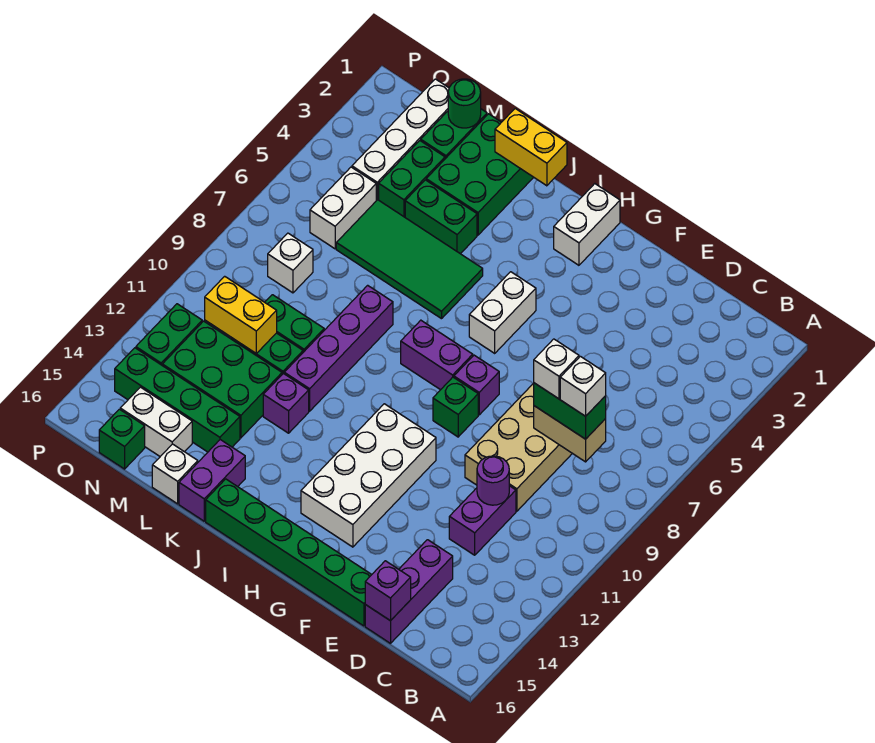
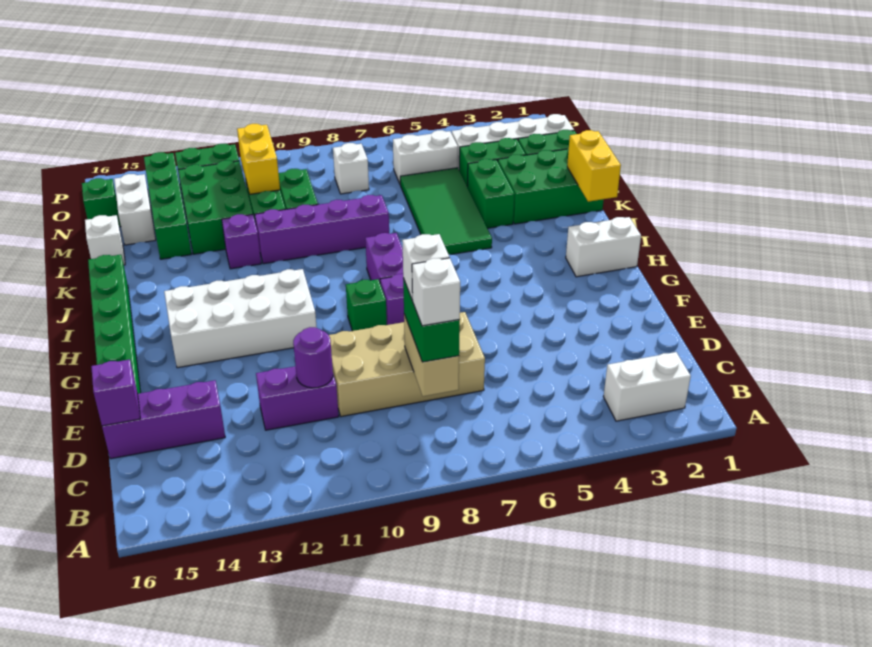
white brick H5:H6 level 1 -> white brick B2:B3 level 1
purple brick K15:K16 level 1 -> none
green round brick M1 level 2 -> none

